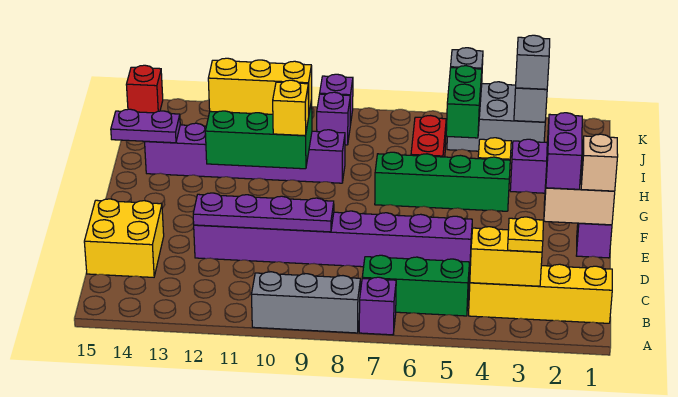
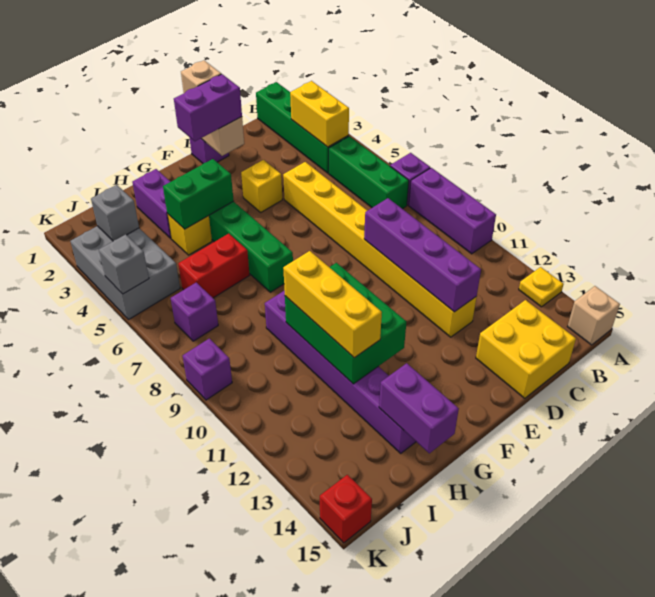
grey brick A8:A10 level 1 -> purple brick A8:A10 level 1
none -> tan brick A15 level 1
yellow brick B1:B4 level 1 -> green brick B1:B4 level 1
yellow plate B3 level 3 -> yellow plate A13 level 1
purple brick D5:D12 level 1 -> yellow brick D5:D12 level 1
purple plate D9:D12 level 2 -> purple brick D9:D12 level 2
yellow brick G10 level 3 -> yellow brick E4 level 1
purple plate H14:H15 level 2 -> purple brick H14:H15 level 2
green brick I5:J5 level 2 -> green brick G4:H4 level 2
grey brick J3 level 3 -> none
purple brick J9 level 1 -> purple brick J7 level 1

